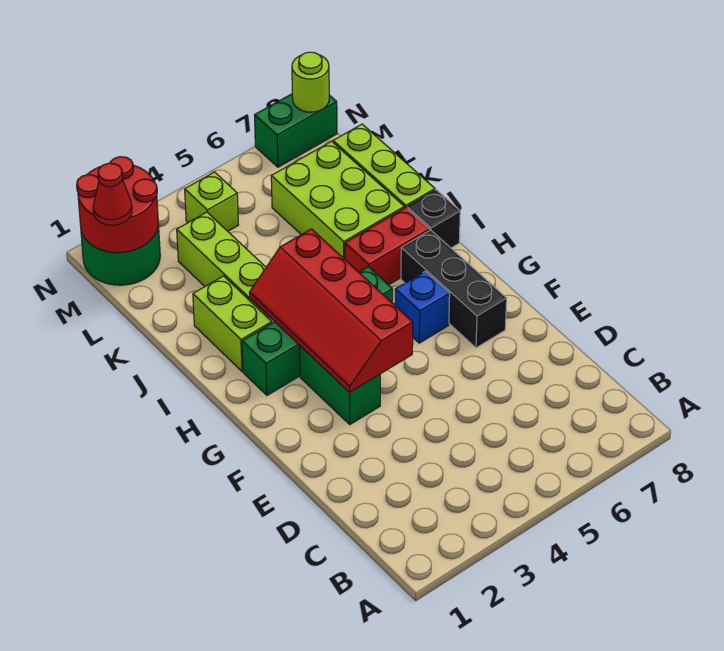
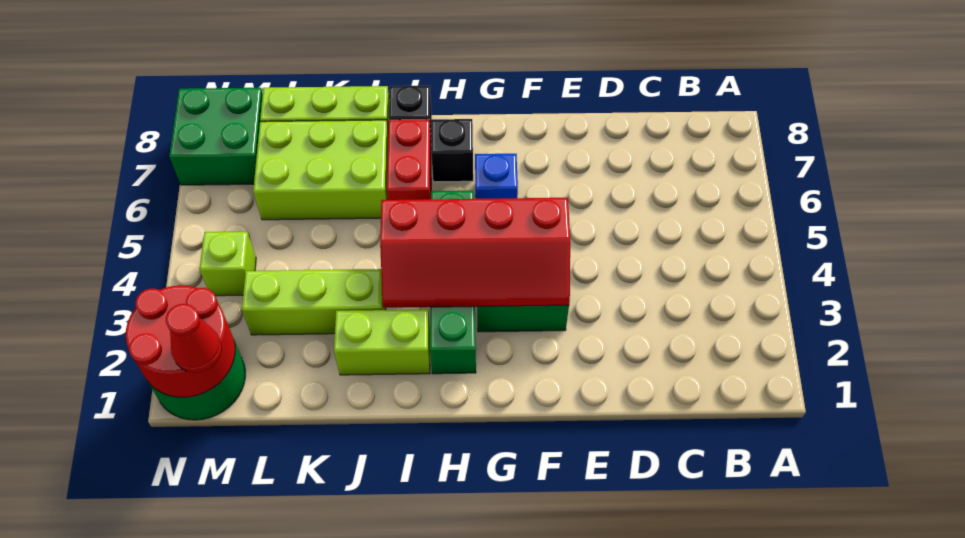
black brick F7:H7 level 1 -> black brick H7 level 1
green brick N7:N8 level 1 -> green brick M7:N8 level 1
lime round brick N8 level 2 -> none

